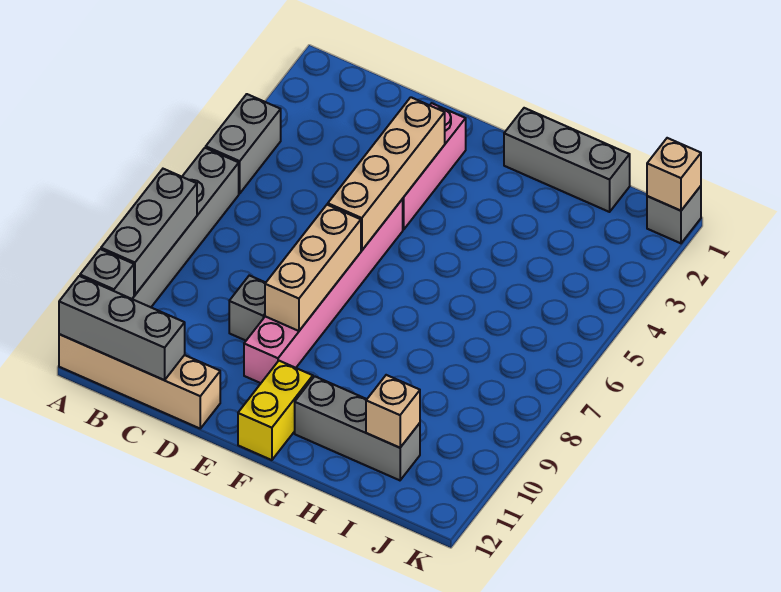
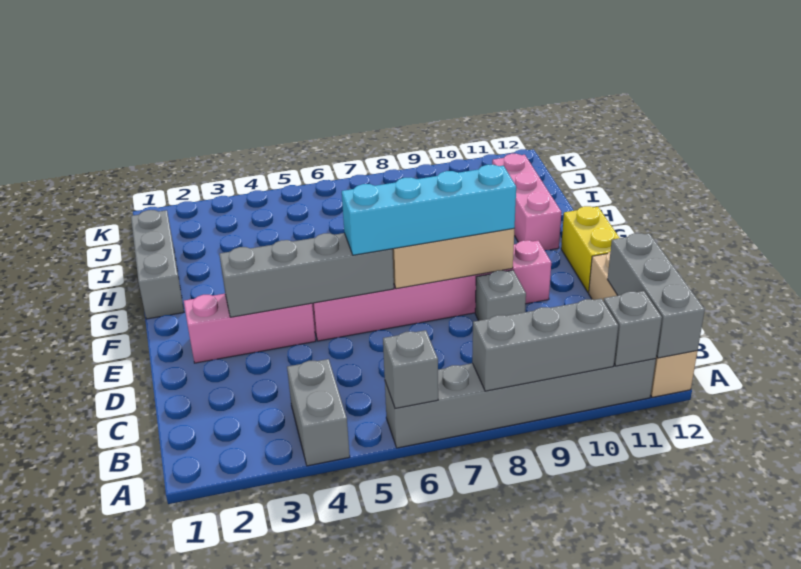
grey brick A4:A5 level 1 -> grey brick A4:B4 level 1
tan brick E3:E6 level 2 -> grey brick E3:E6 level 2
none -> cyan brick E6:E9 level 3
yellow brick F11:F12 level 1 -> yellow brick E12:F12 level 1
grey brick G11:I11 level 1 -> pink brick G11:I11 level 1
tan brick I11 level 2 -> none
grey brick K1 level 1 -> grey brick A6 level 2
tan brick K1 level 2 -> none

